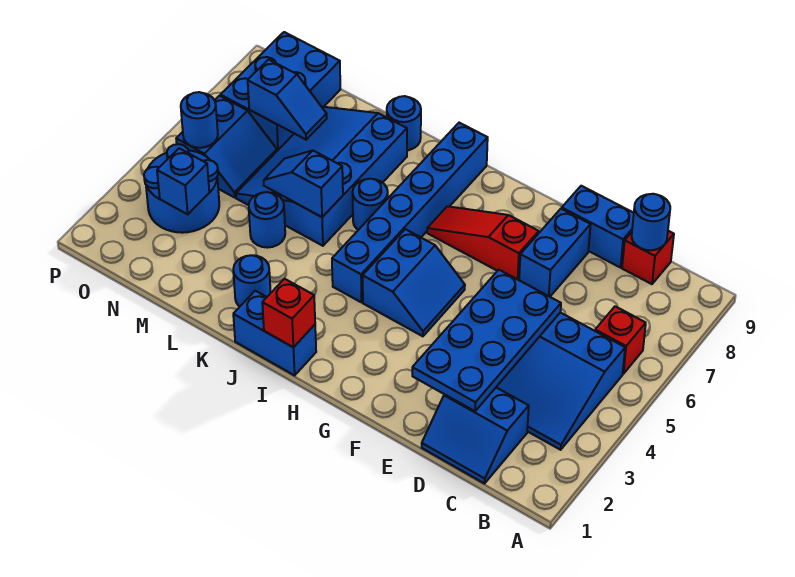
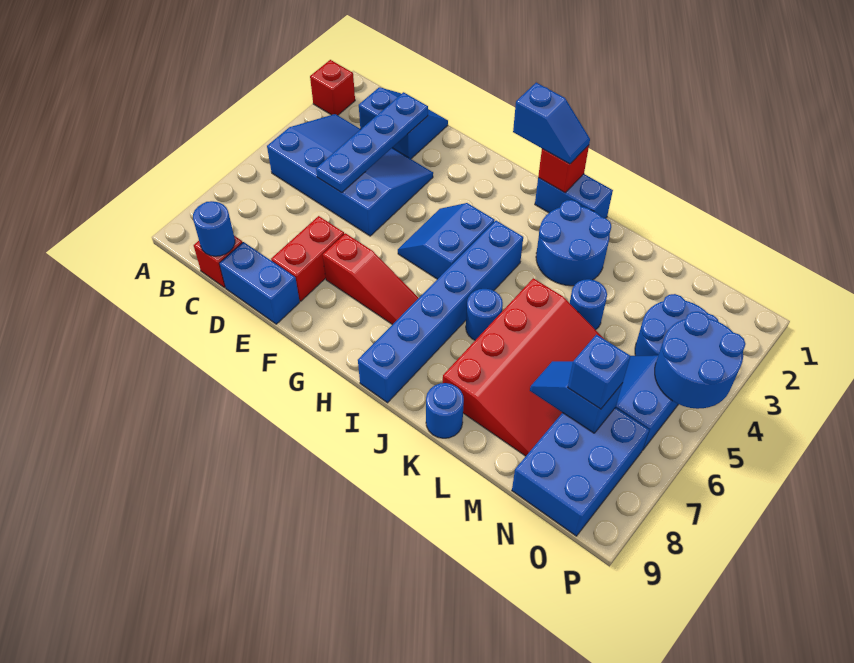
red brick B6 level 1 -> red brick A2 level 1
blue plate D2:E5 level 2 -> blue plate D2:D5 level 2
blue brick E7:E8 level 1 -> red brick E7:E8 level 1
blue round brick K2 level 1 -> blue round brick J2:K3 level 1
blue slope K5:M8 level 1 top K -> red slope K5:M8 level 1 top K
blue slope K5:L5 level 2 top K -> blue slope H1:I1 level 3 top H
blue brick N3 level 2 -> blue brick N7 level 3
blue round brick O5 level 2 -> blue round brick O4:P5 level 2

